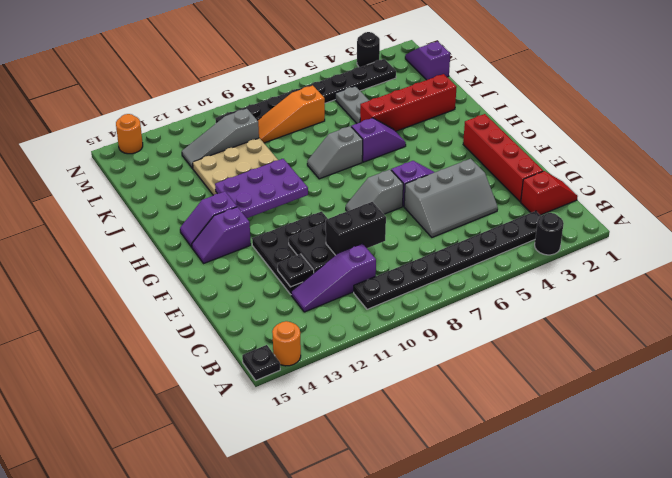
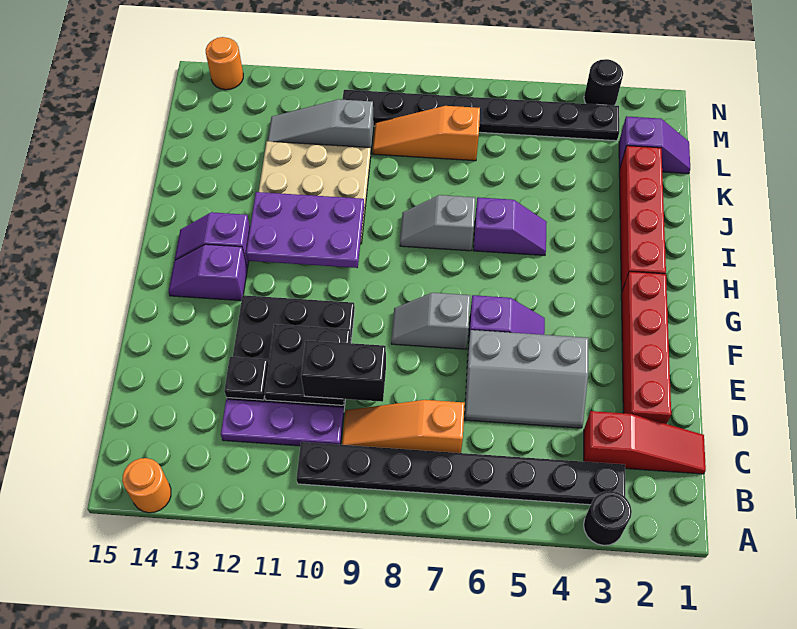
black plate A15 level 1 -> none
red slope C1:C2 level 1 top 2 -> red slope C1:C3 level 1 top 3
none -> orange slope C7:C9 level 1 top 7
purple slope C10:C12 level 1 top 10 -> purple plate C10:C12 level 1
red brick J2:J5 level 1 -> red brick H2:K2 level 1
grey plate K5:L5 level 1 -> none
purple slope L1:M1 level 1 top L -> purple slope L1:L2 level 1 top 2

